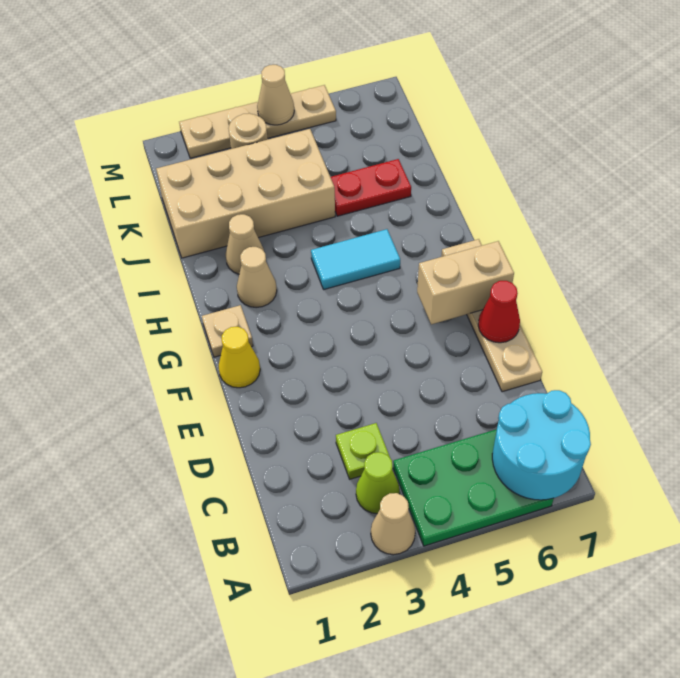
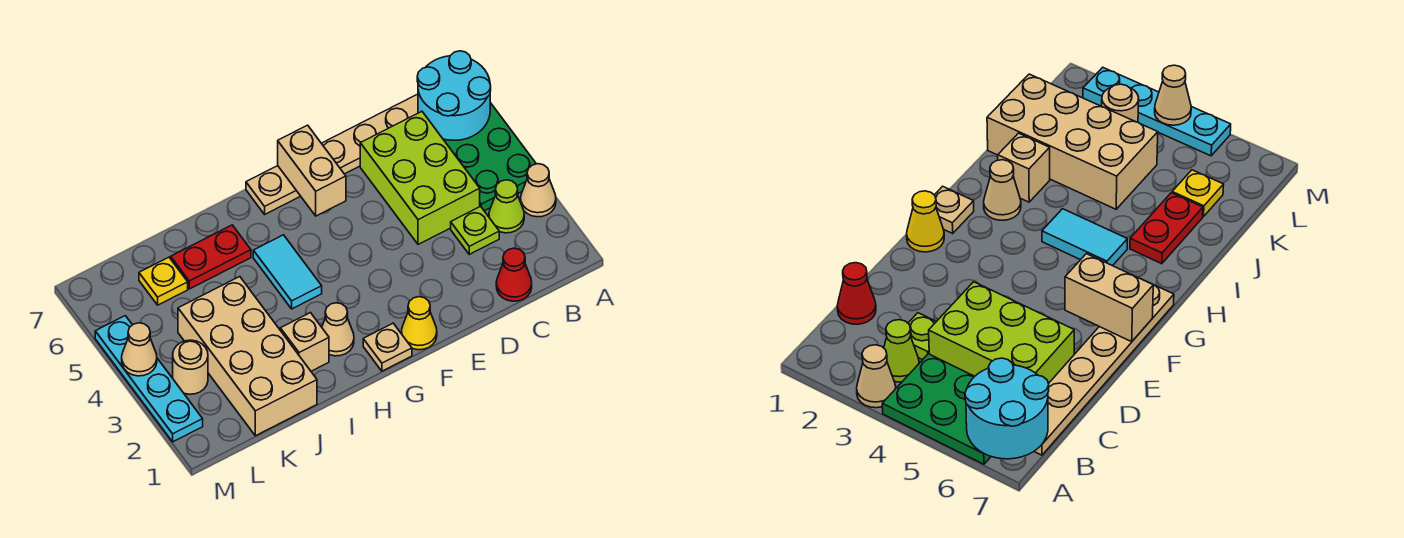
none -> lime brick C4:D6 level 1
tan plate D7:G7 level 1 -> tan plate B7:G7 level 1
red cone E7 level 2 -> red cone C1 level 1
tan cone I2 level 1 -> tan brick I2 level 1
red plate J5:J6 level 1 -> red plate I6:J6 level 1
none -> yellow plate K6 level 1
tan plate M2:M5 level 1 -> cyan plate M2:M5 level 1

